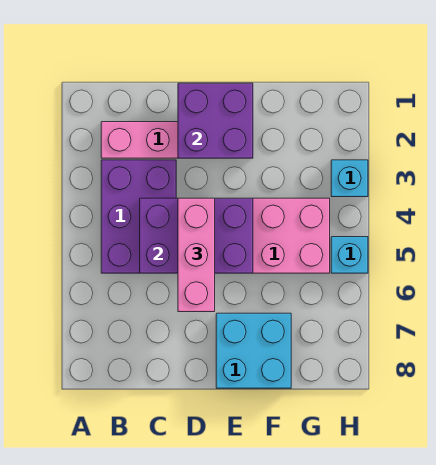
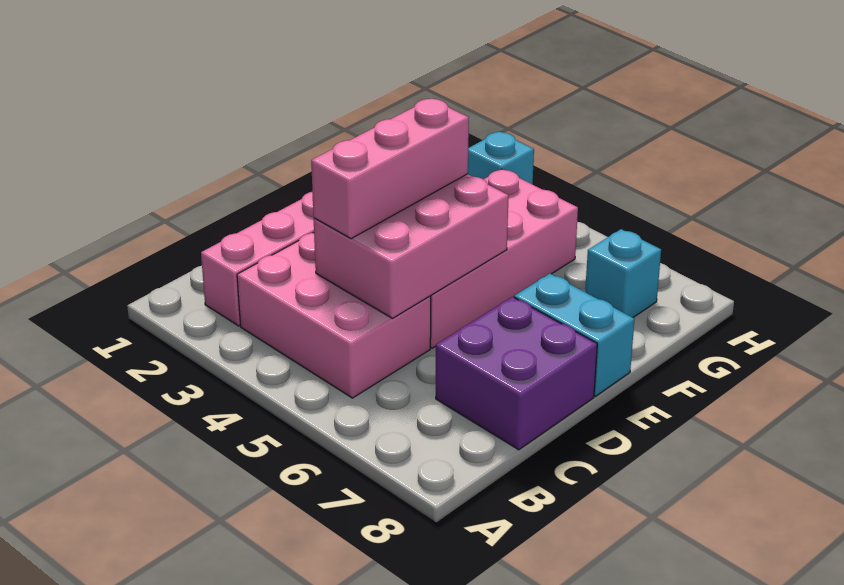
purple brick B3:C5 level 1 -> pink brick B3:C5 level 1
purple brick C4:E5 level 2 -> pink brick C4:E5 level 2
purple brick D1:E2 level 2 -> purple brick C7:D8 level 1
pink brick D4:D6 level 3 -> pink brick C4:E4 level 3
cyan brick E7:F8 level 1 -> cyan brick E7:E8 level 1
cyan brick H5 level 1 -> cyan brick G7 level 1

